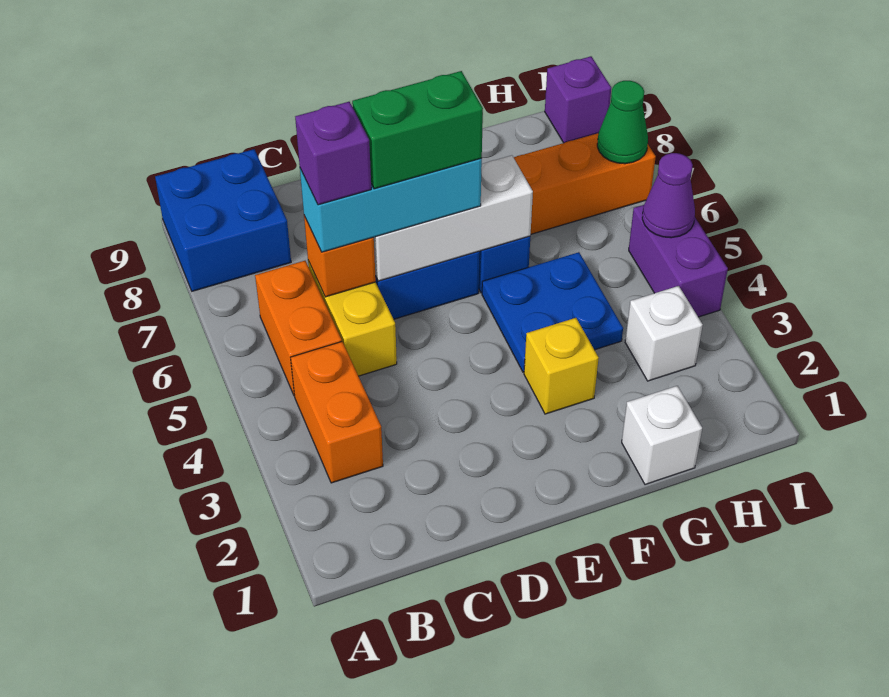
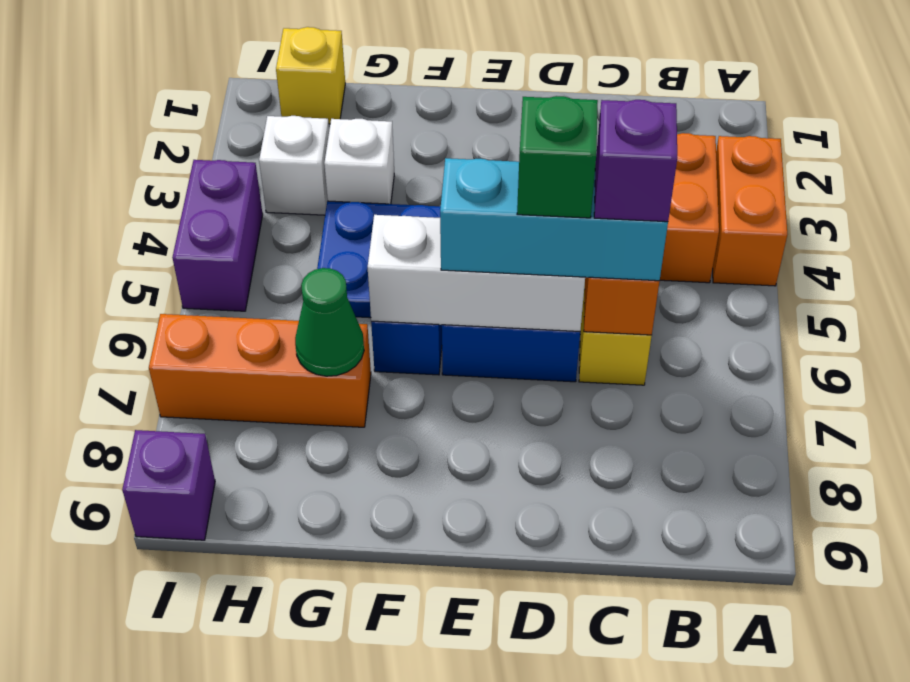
blue brick A8:B9 level 1 -> none
orange brick B5:B6 level 1 -> orange brick A3:A4 level 1
green brick D6:E6 level 4 -> green brick D6 level 4
yellow brick F3 level 1 -> yellow brick H1 level 1
white brick G1 level 1 -> white brick G3 level 1
purple cone I5 level 2 -> none
green cone I7 level 2 -> green cone G7 level 2

